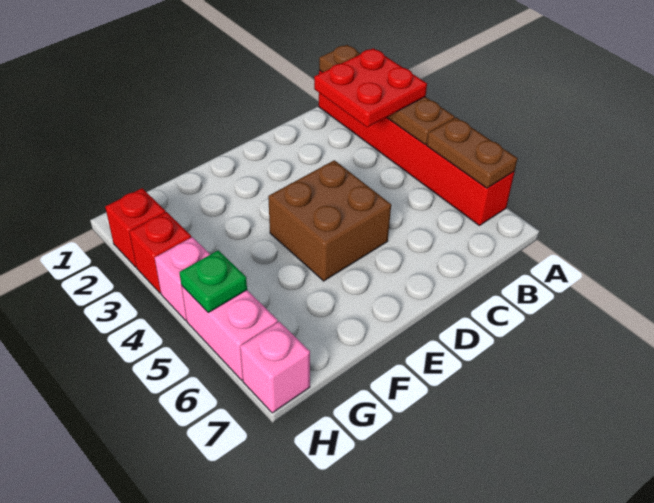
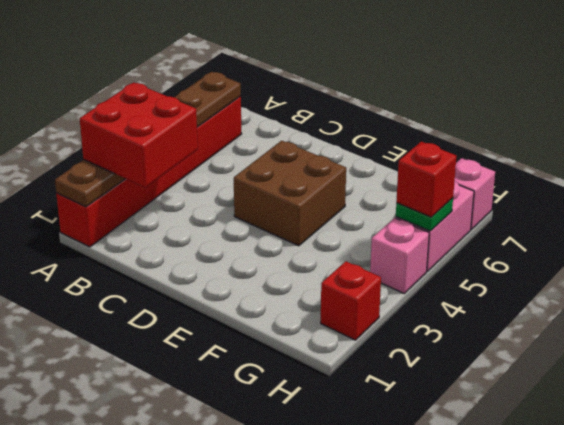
red plate A2:B3 level 3 -> red brick A2:B3 level 3
red brick H3 level 1 -> red brick H5 level 3

